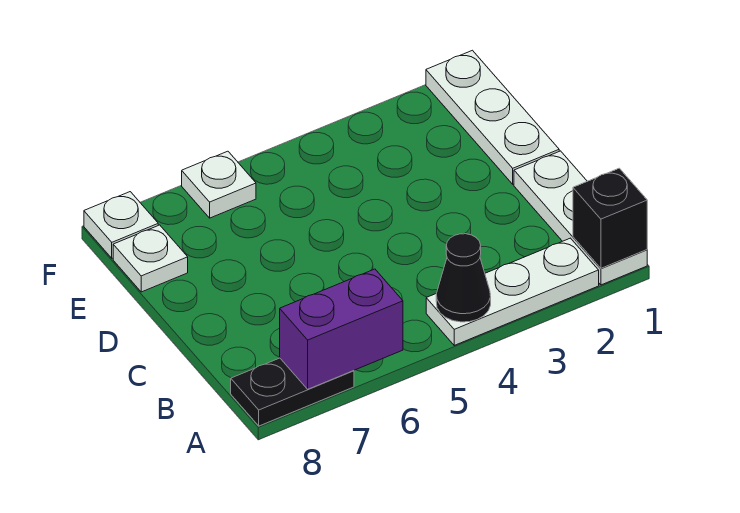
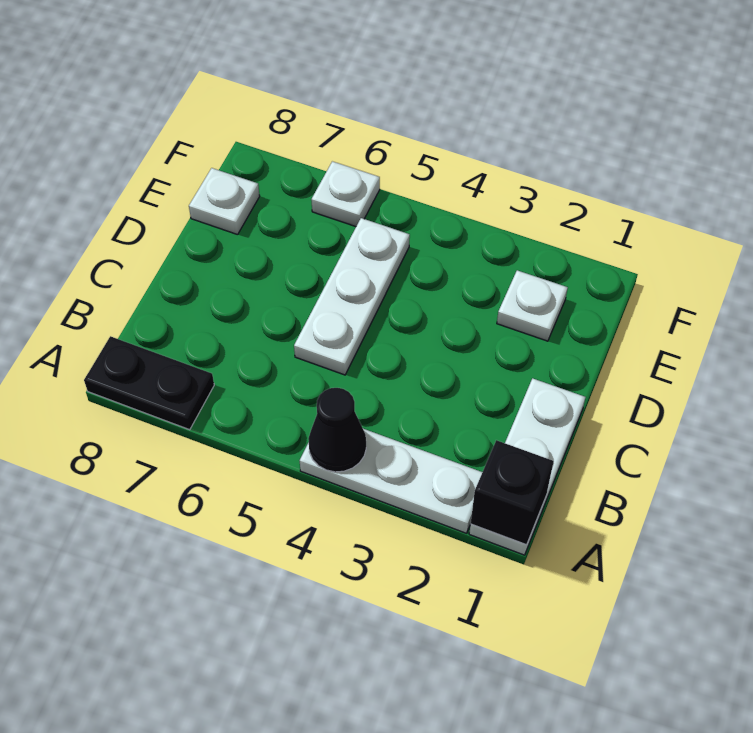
purple brick A6:A7 level 2 -> none
white plate D1:F1 level 1 -> white plate C5:E5 level 1
white plate F8 level 1 -> white plate E2 level 1

